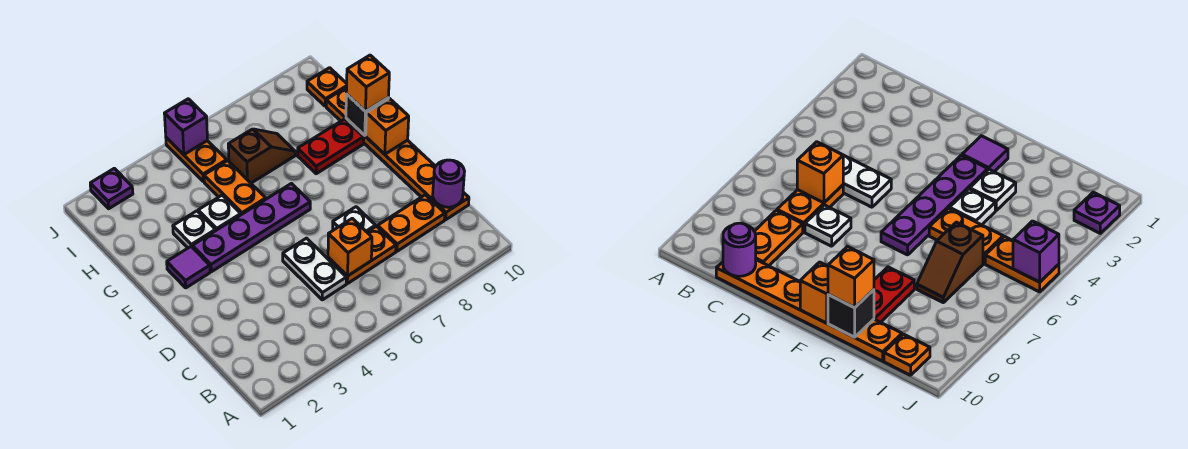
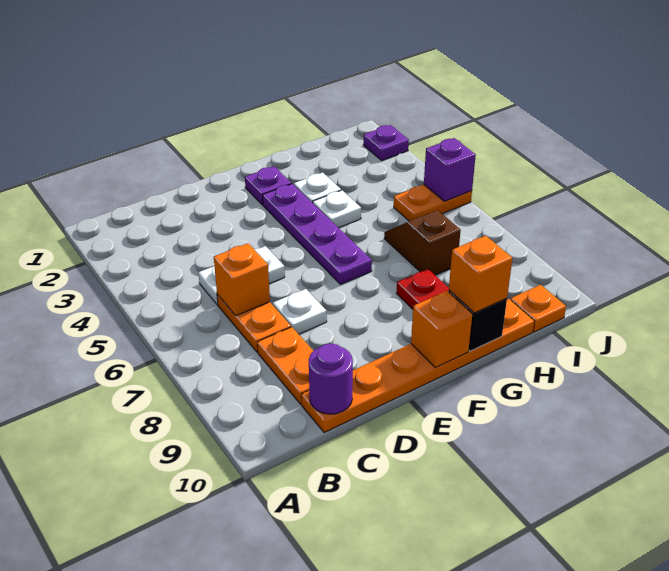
purple tile F2 level 1 -> purple plate F2 level 1
orange plate G5:H5 level 1 -> none
brown slope H6:H7 level 1 top 6 -> brown slope H6:H7 level 1 top 7

